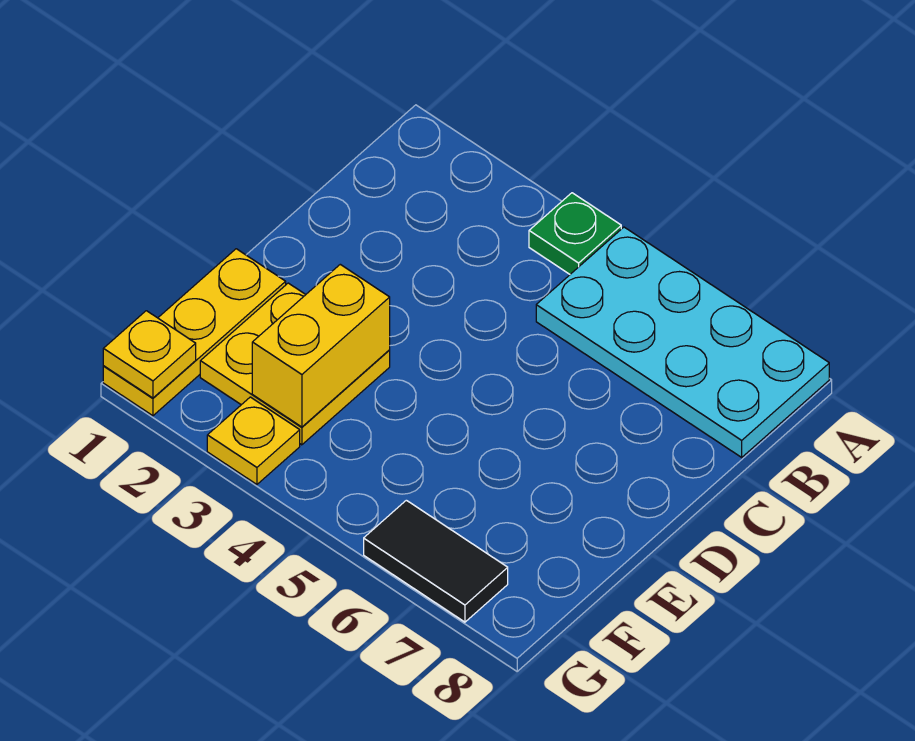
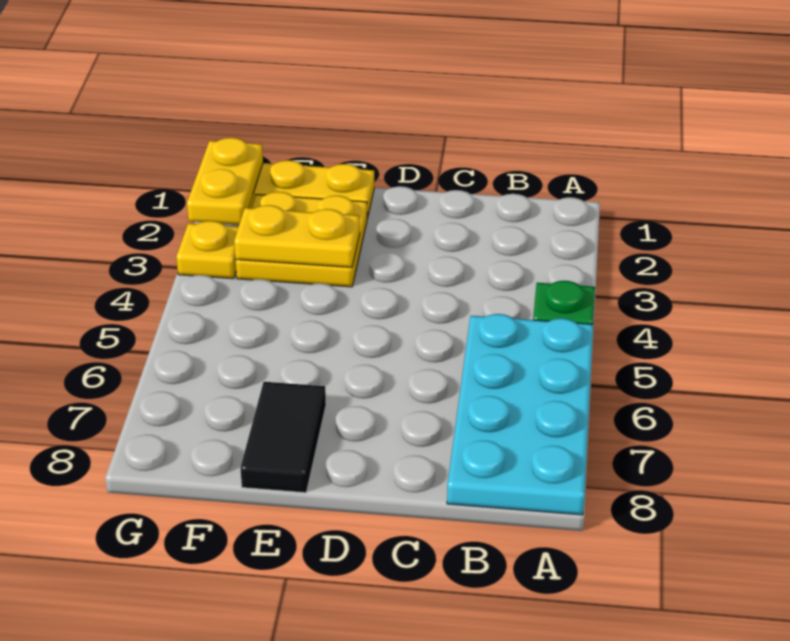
yellow brick E3:F3 level 2 -> yellow plate E3:F3 level 2
yellow plate G1 level 2 -> yellow plate G1:G2 level 2
black tile G6:G7 level 1 -> black tile E7:E8 level 1

